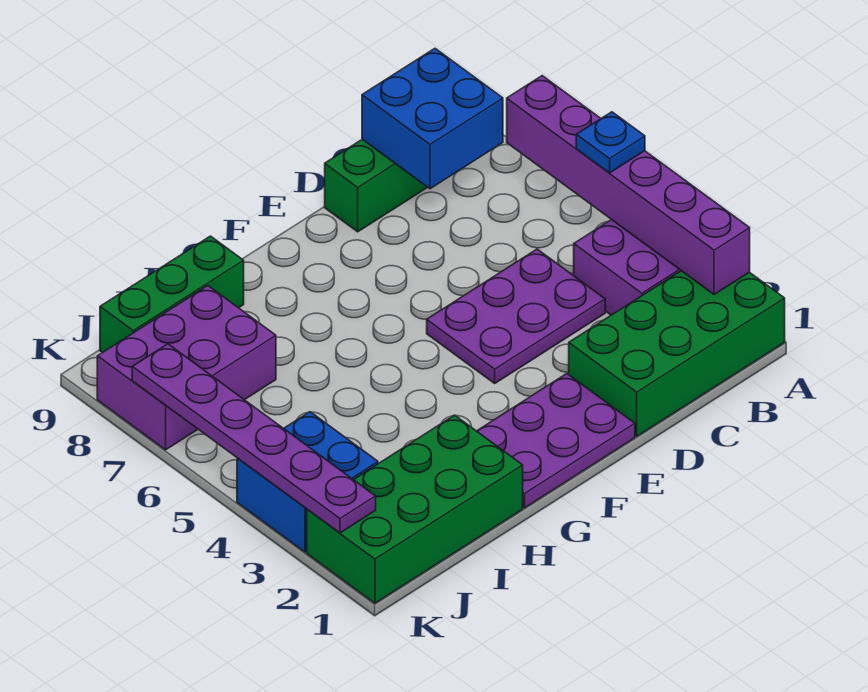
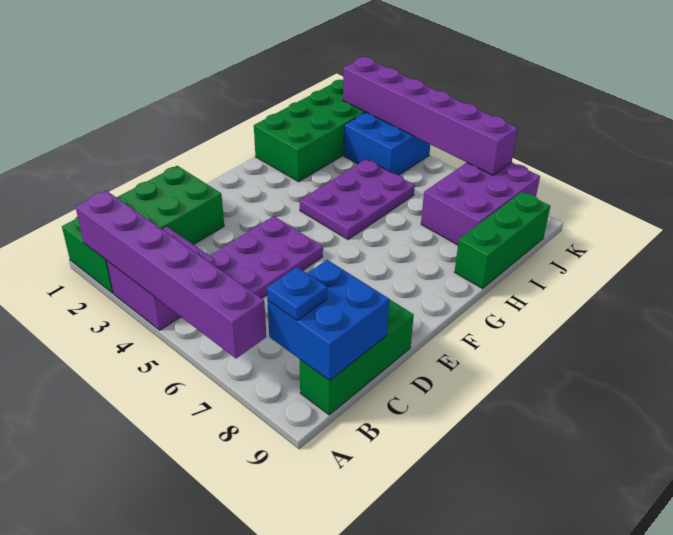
blue plate A5 level 3 -> blue plate B8 level 3
purple plate E1:G2 level 1 -> purple plate G4:I5 level 1
purple plate K2:K7 level 2 -> purple brick K2:K7 level 2

